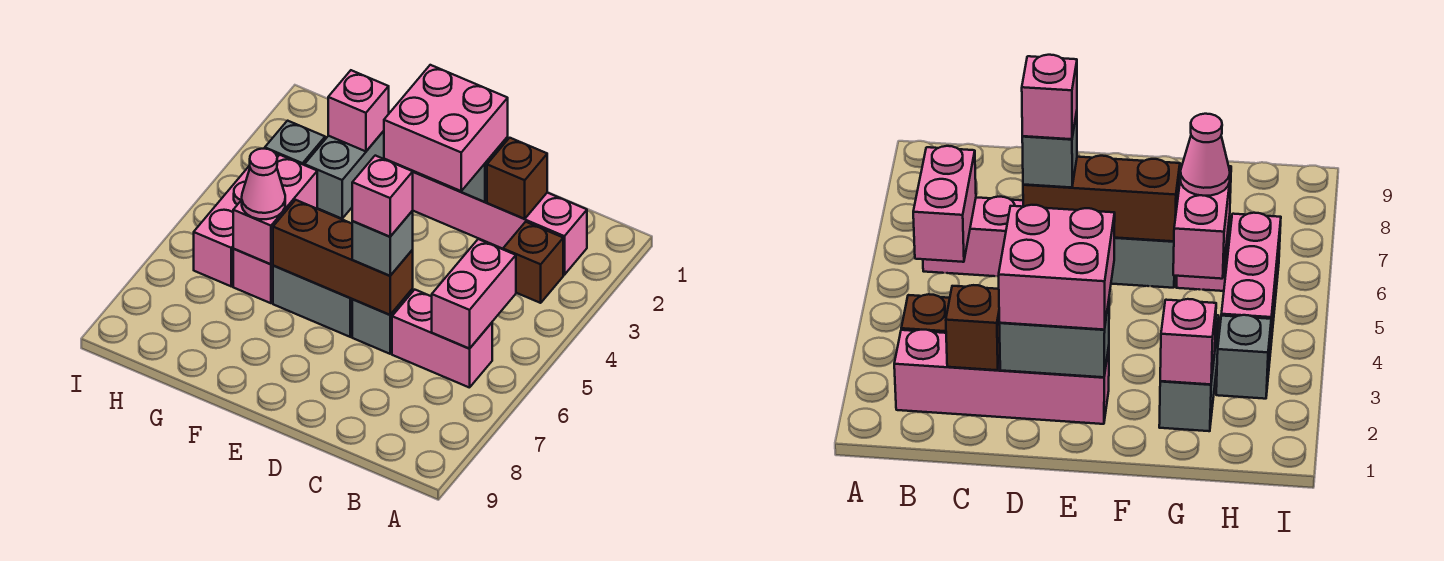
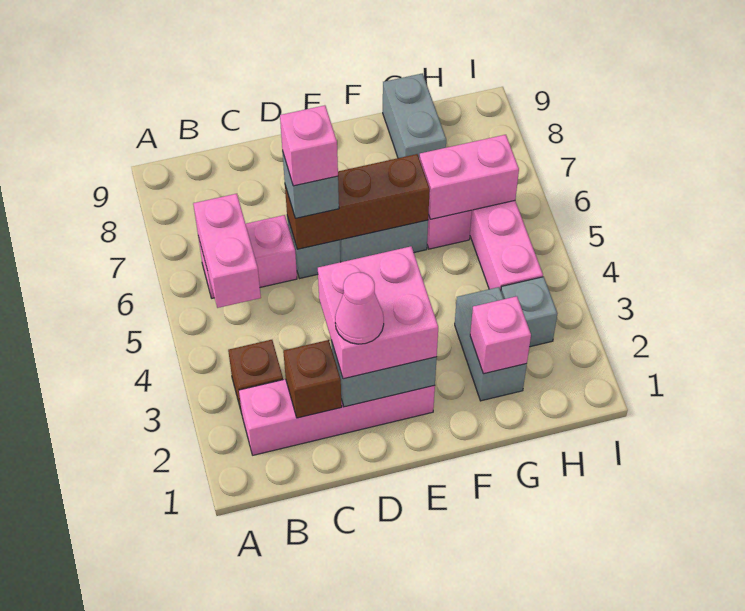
pink brick G5:G6 level 2 -> pink brick G6:H6 level 2
pink cone G6 level 3 -> pink cone D2 level 4
none -> grey brick G8:G9 level 1

